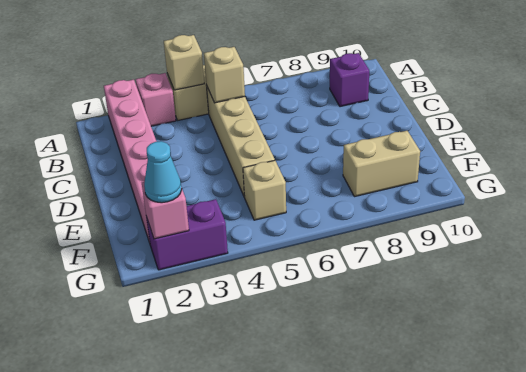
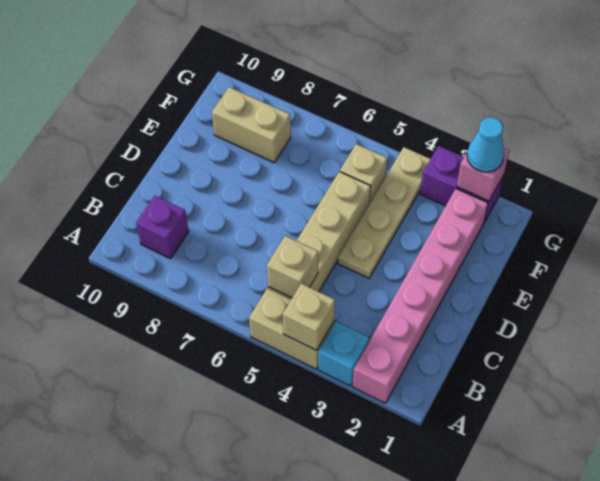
pink brick A3 level 1 -> cyan brick A3 level 1
none -> tan plate D4:G4 level 1

